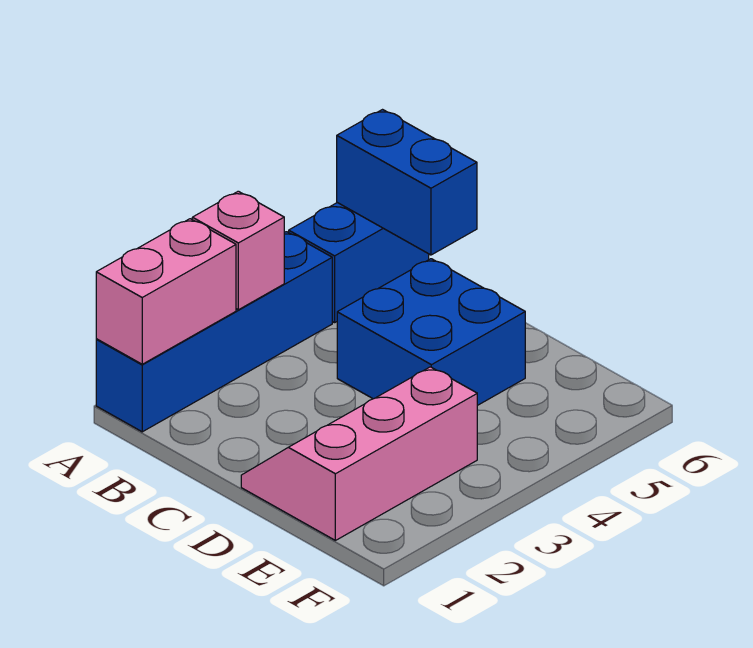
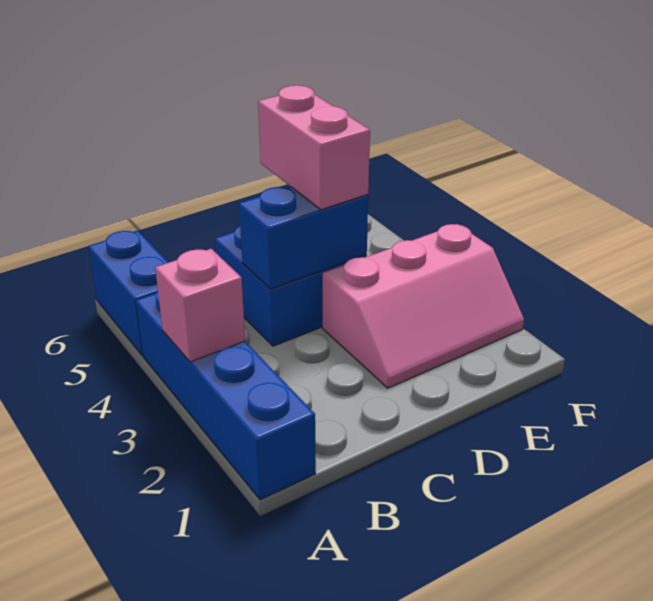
pink brick A1:A2 level 2 -> pink brick D4:D5 level 3
blue brick A6:B6 level 2 -> blue brick C4:D4 level 2
pink slope D1:E3 level 1 top E -> pink slope D2:F3 level 1 top 3

